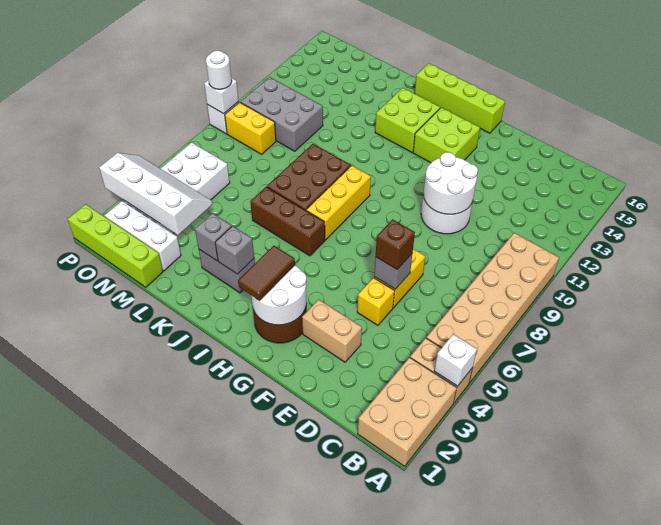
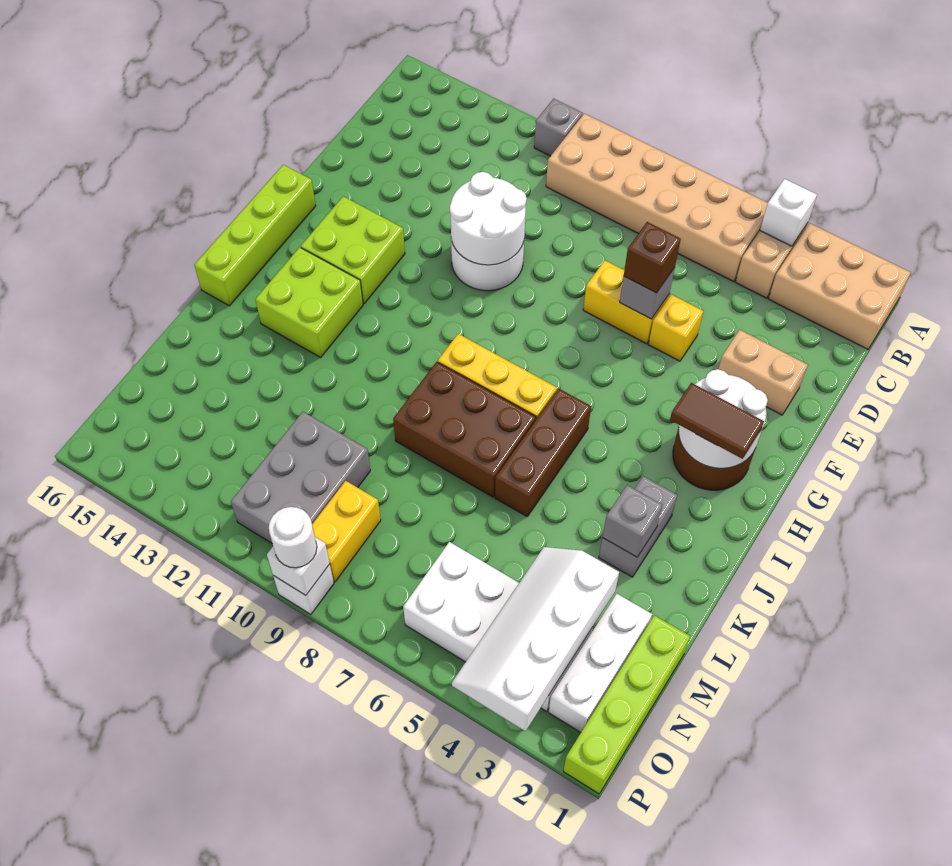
tan brick E3:F3 level 1 -> tan brick E2:E3 level 1
grey brick J3 level 2 -> grey brick A11 level 1

